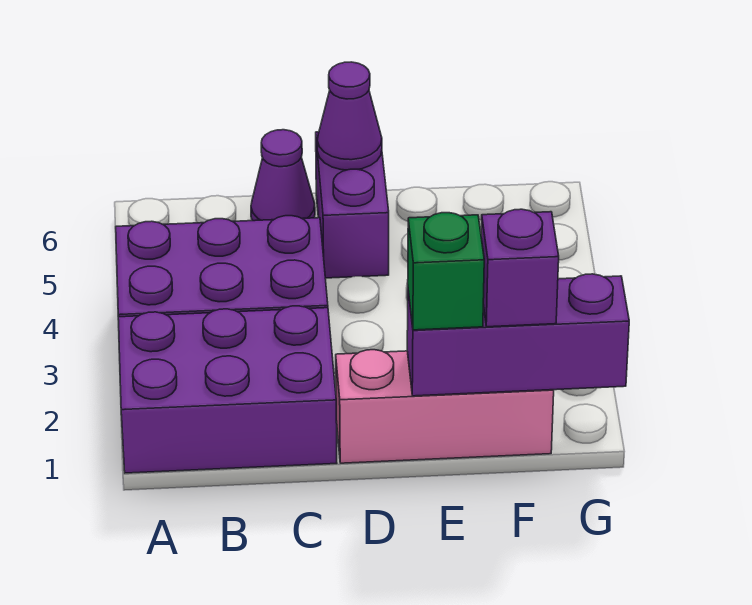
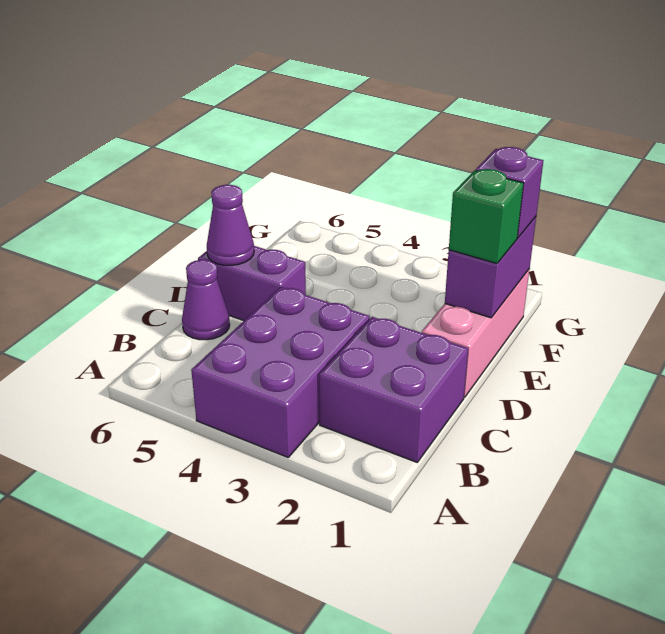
purple brick A1:C2 level 1 -> purple brick B1:C2 level 1
purple brick E1:G1 level 2 -> purple brick E1:F1 level 2

